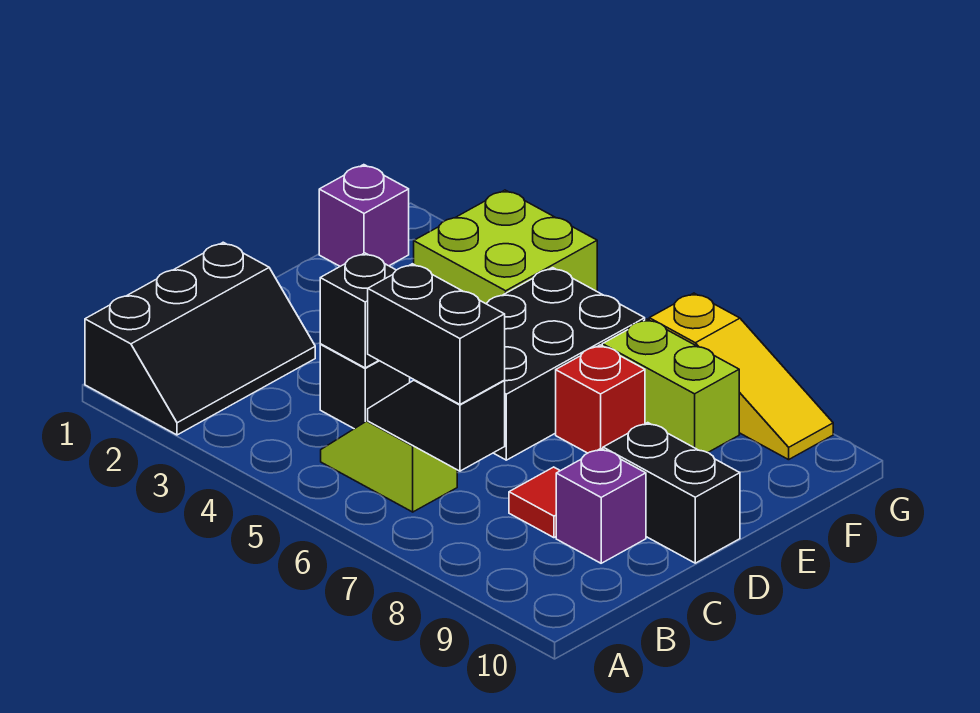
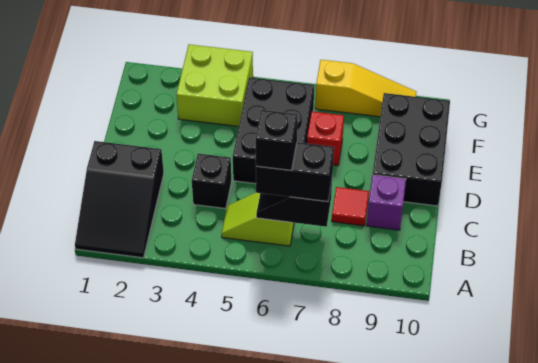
black slope A1:C2 level 1 top 1 -> black slope A1:C2 level 1 top C
black brick C4 level 2 -> black brick B6 level 4
black brick D9:D10 level 1 -> black brick D9:F10 level 1
purple brick F1 level 1 -> none
lime brick F7:F8 level 1 -> none

